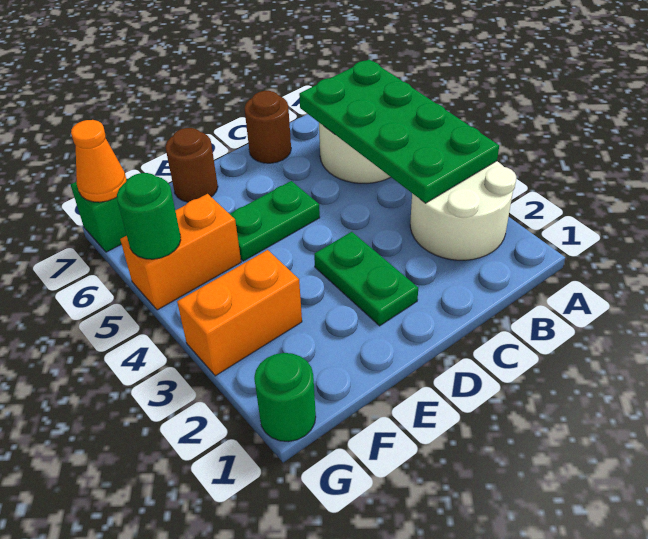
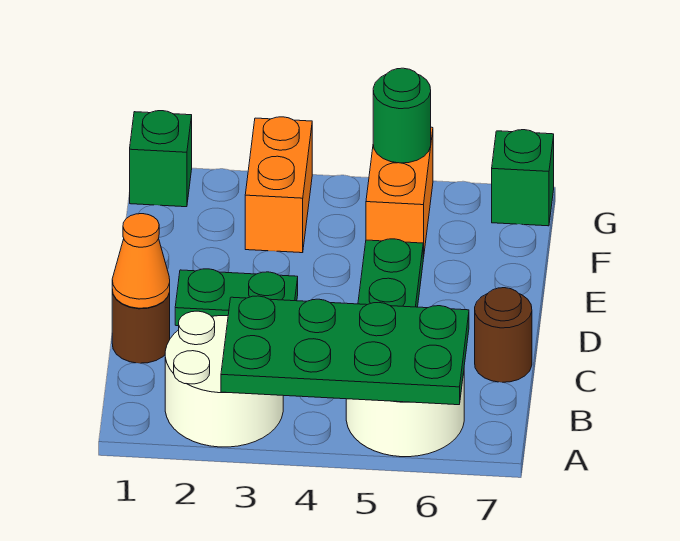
brown round brick E7 level 1 -> brown round brick C1 level 1
green round brick G1 level 1 -> green brick G1 level 1
orange cone G7 level 2 -> orange cone C1 level 2

